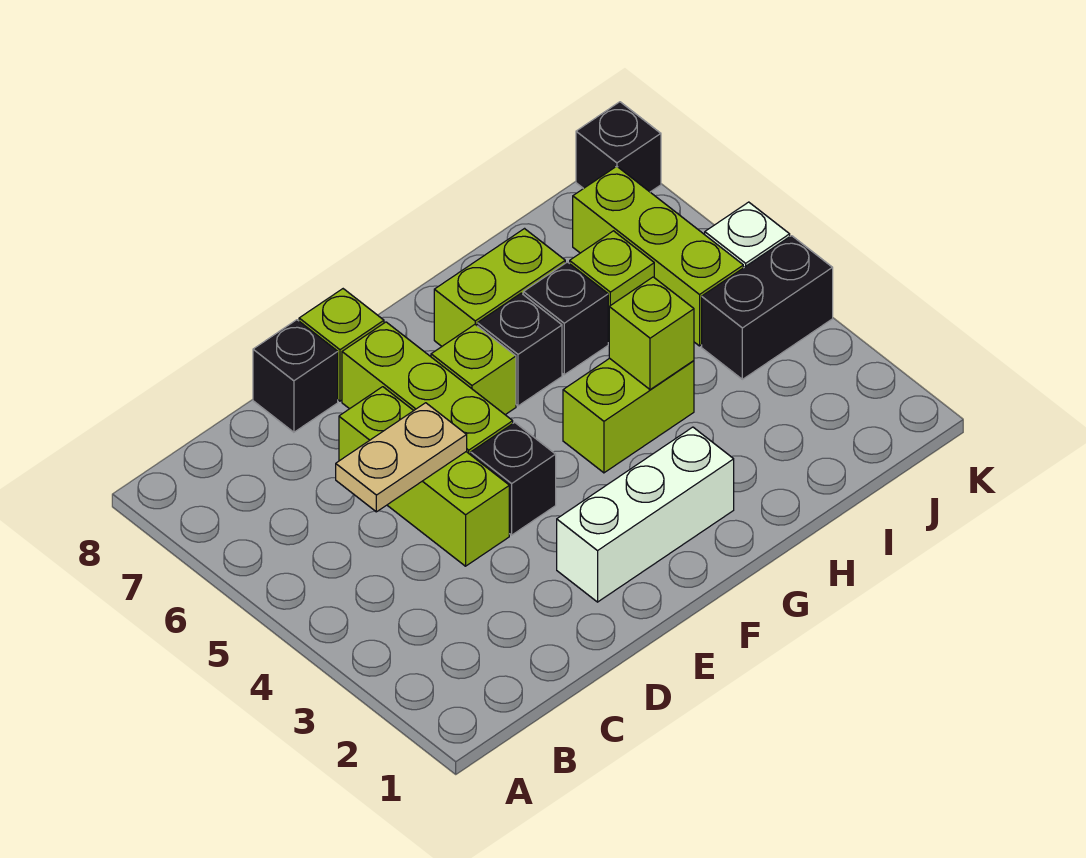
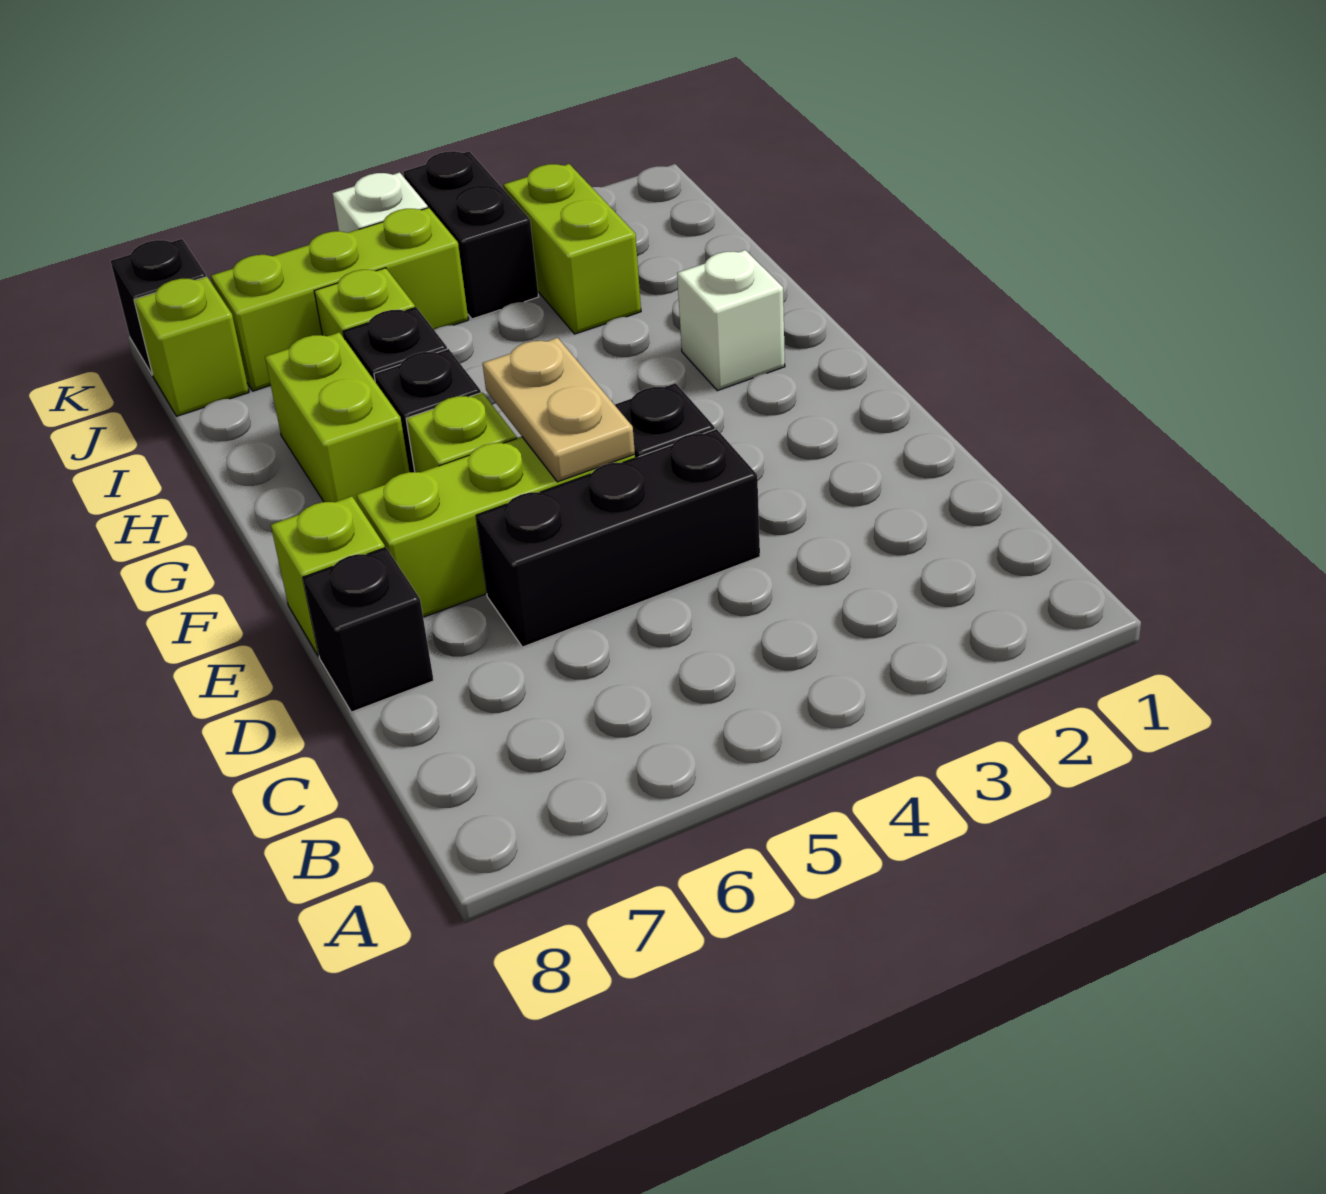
tan plate C5:D5 level 2 -> tan plate E5:F5 level 2
lime brick D4:D6 level 1 -> black brick D4:D6 level 1
white brick E2:G2 level 1 -> white brick G2 level 1
lime brick G4:H4 level 1 -> lime brick I3:J3 level 1
lime brick H4 level 2 -> lime brick J8 level 1

